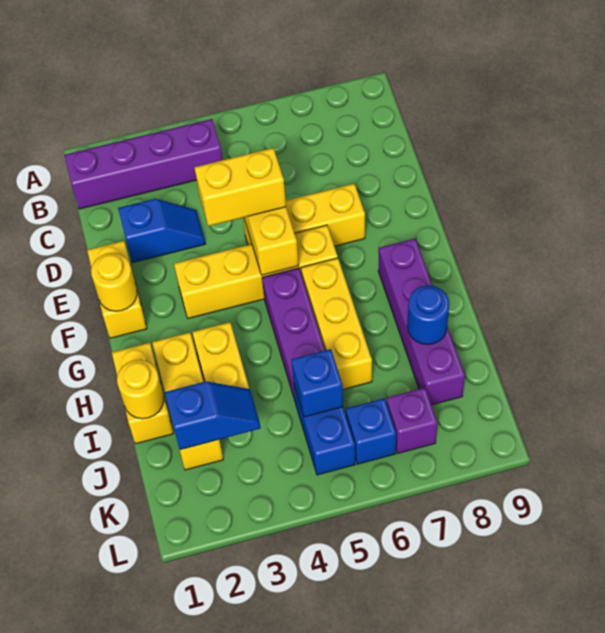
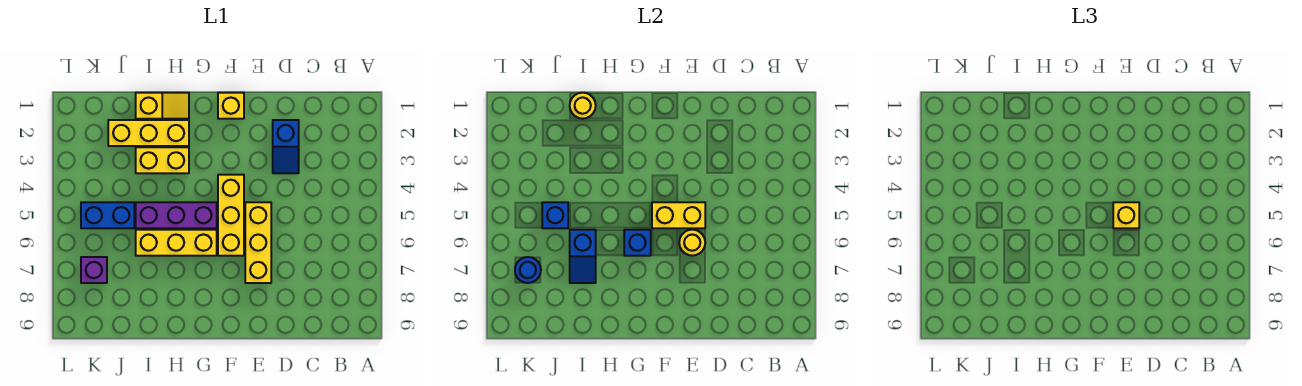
purple brick B1:B4 level 1 -> none
yellow brick E1:F1 level 1 -> yellow brick F1 level 1
yellow brick E4:E5 level 3 -> yellow brick E5 level 3
yellow round brick F1 level 2 -> yellow round brick E6 level 2
yellow brick F3:F6 level 1 -> yellow brick F4:F6 level 1
purple brick G8:J8 level 1 -> none
yellow brick H1:I1 level 1 -> yellow slope H1:I1 level 1 top I
blue round brick I8 level 2 -> blue round brick K7 level 2
blue slope J2:J3 level 2 top 2 -> blue slope I6:I7 level 2 top 6
blue brick K6 level 1 -> blue brick G6 level 2

